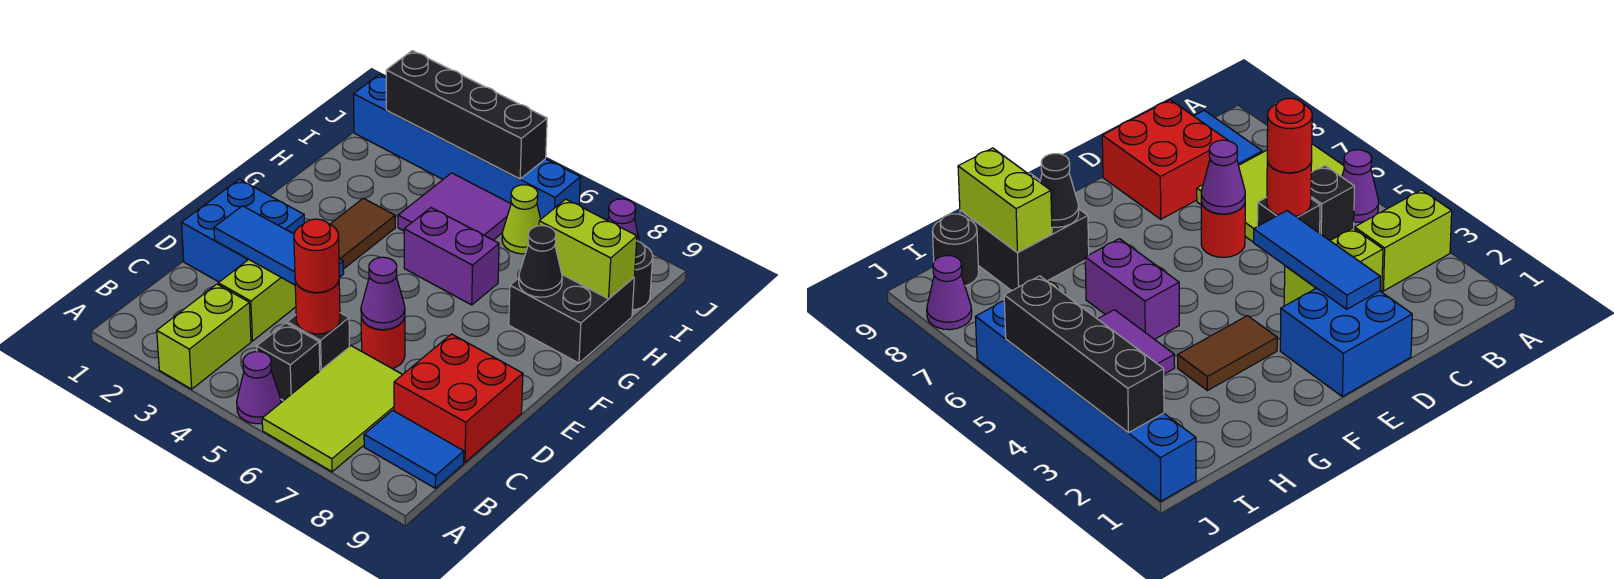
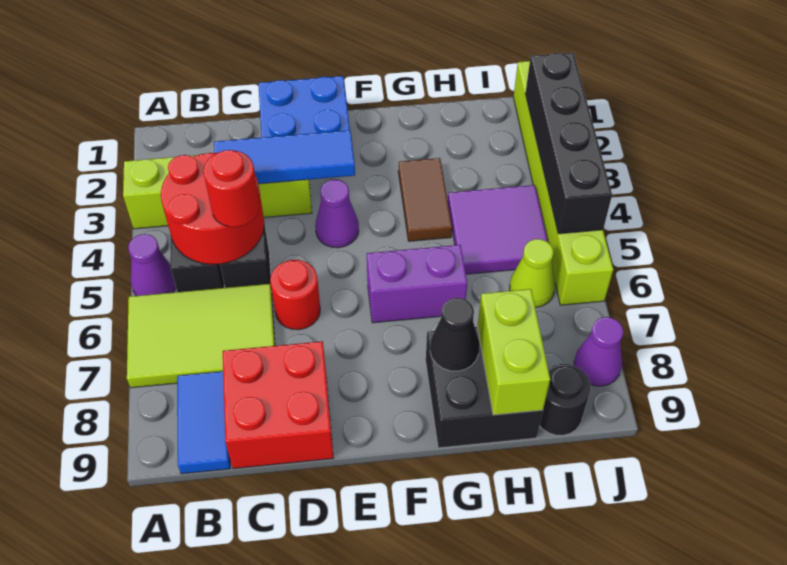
red round brick C5 level 2 -> red round brick B4:C5 level 2
blue tile D2:D4 level 2 -> blue tile C3:E3 level 2
purple cone D6 level 2 -> purple cone E4 level 1
brown tile F3:G3 level 1 -> brown tile G3:G4 level 1
purple brick G5:G6 level 1 -> purple brick F6:G6 level 1
blue brick J1:J6 level 1 -> lime brick J1:J6 level 1

